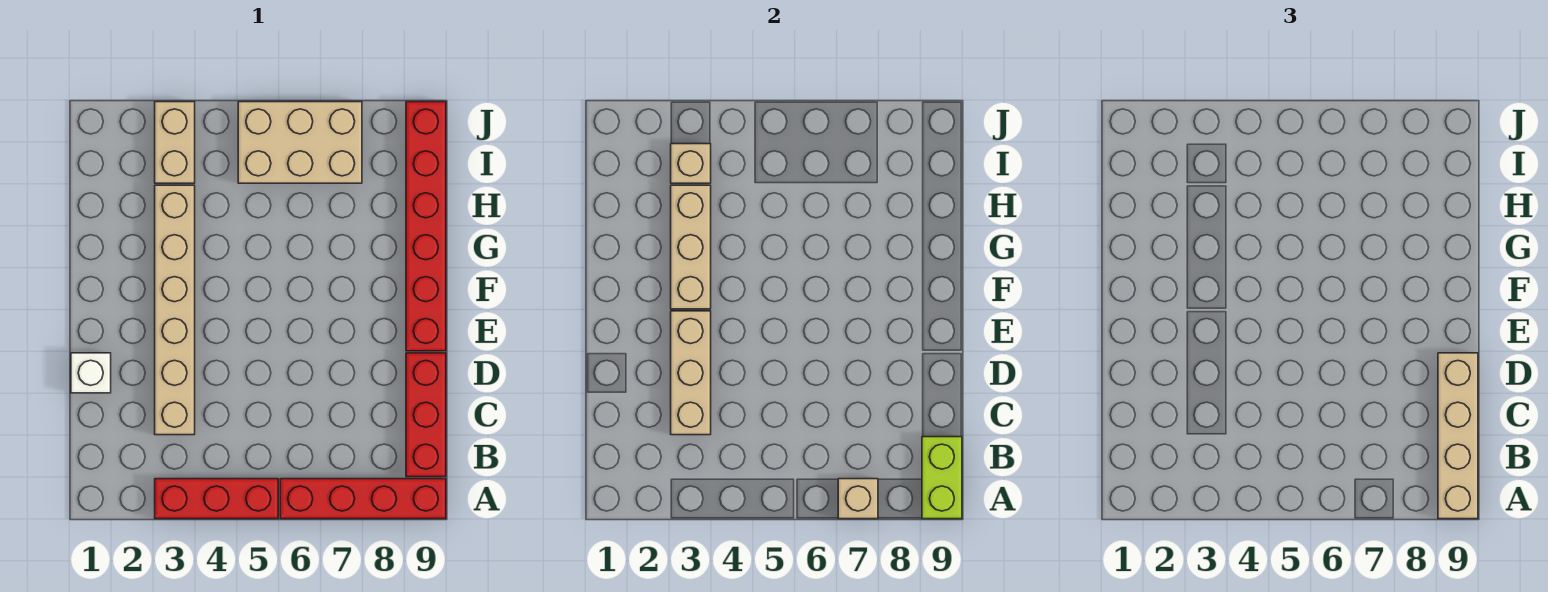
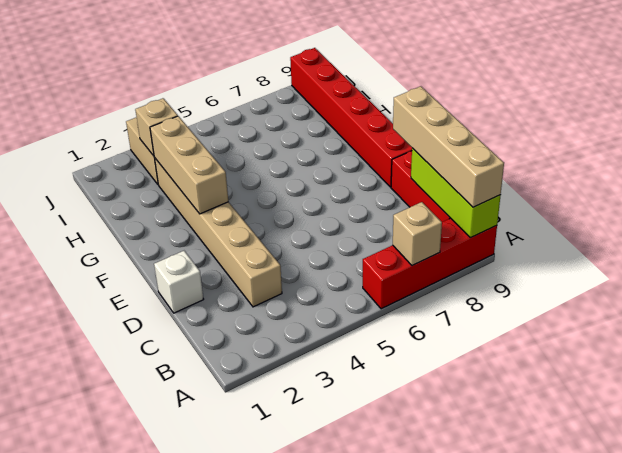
red brick A3:A5 level 1 -> none
lime brick A9:B9 level 2 -> lime brick A9:C9 level 2
tan brick C3:E3 level 2 -> none
tan brick I5:J7 level 1 -> none

